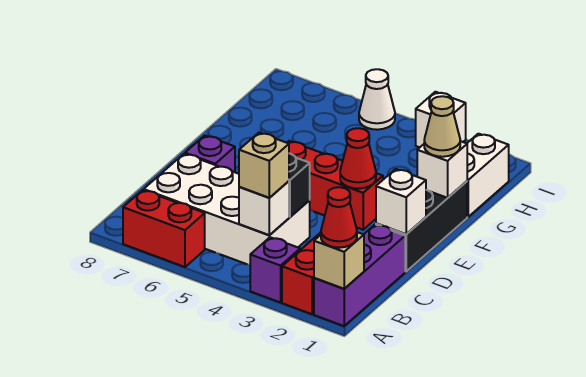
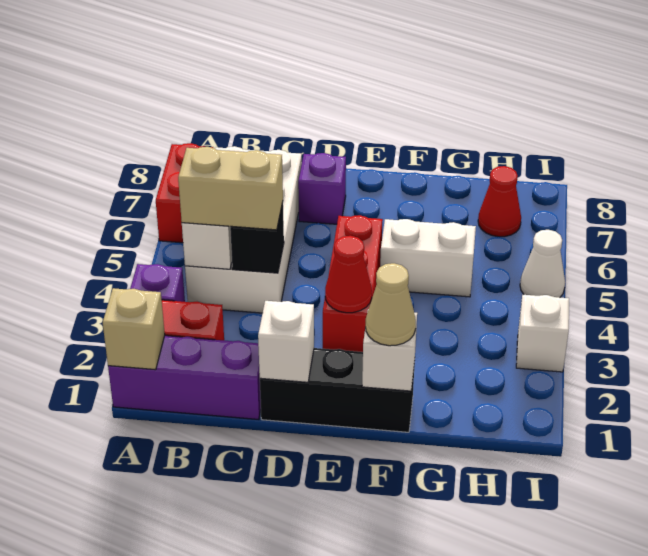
red cone A1 level 3 -> red cone H7 level 1
tan brick B4 level 3 -> tan brick B4:C4 level 3
white brick G1:H1 level 1 -> white brick F5:G5 level 1

